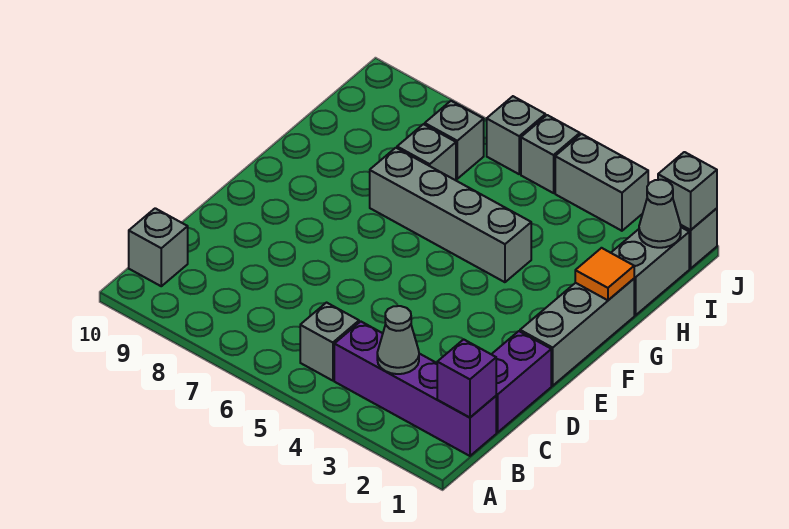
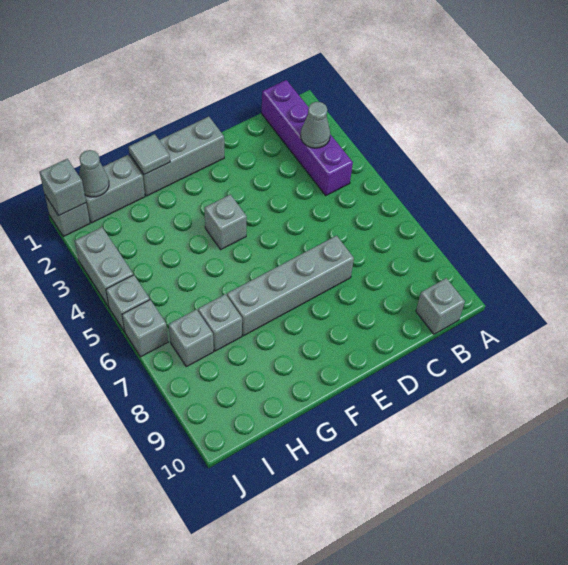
purple brick B1 level 2 -> none
grey brick B5 level 1 -> grey brick F4 level 1
purple brick C1:D1 level 1 -> none
orange tile G1 level 2 -> grey tile G1 level 2
grey brick G4:G7 level 1 -> grey brick D7:G7 level 1

